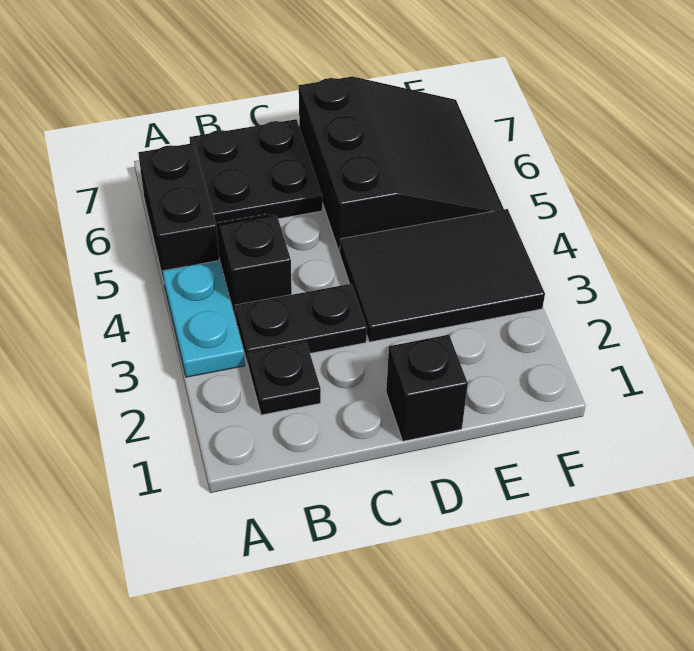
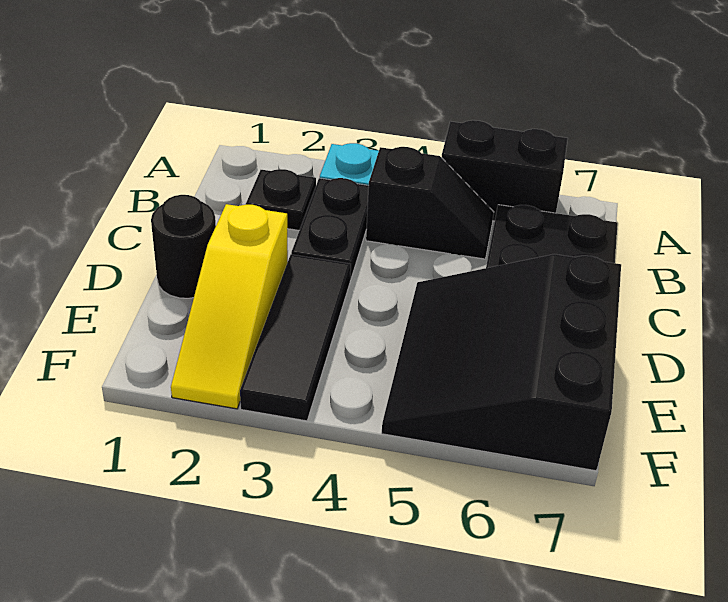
black brick D1 level 1 -> black round brick D1 level 1
none -> yellow slope D2:F2 level 1 top D
black tile D3:F4 level 1 -> black tile D3:F3 level 1
black slope D5:F7 level 1 top D -> black slope D5:F7 level 1 top 7

